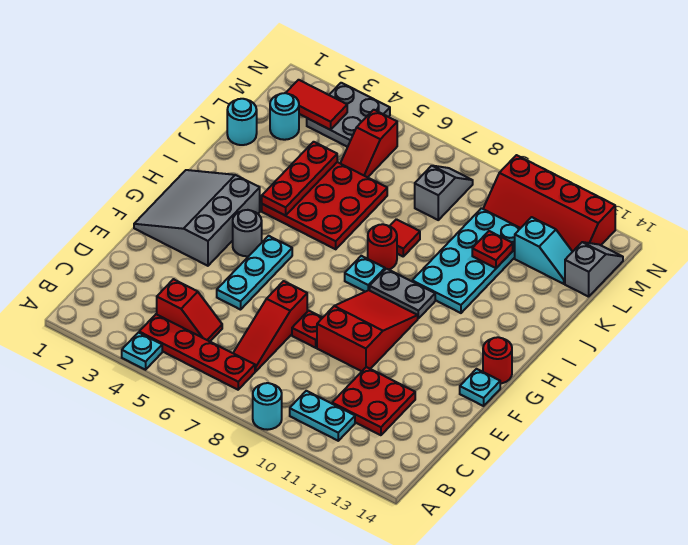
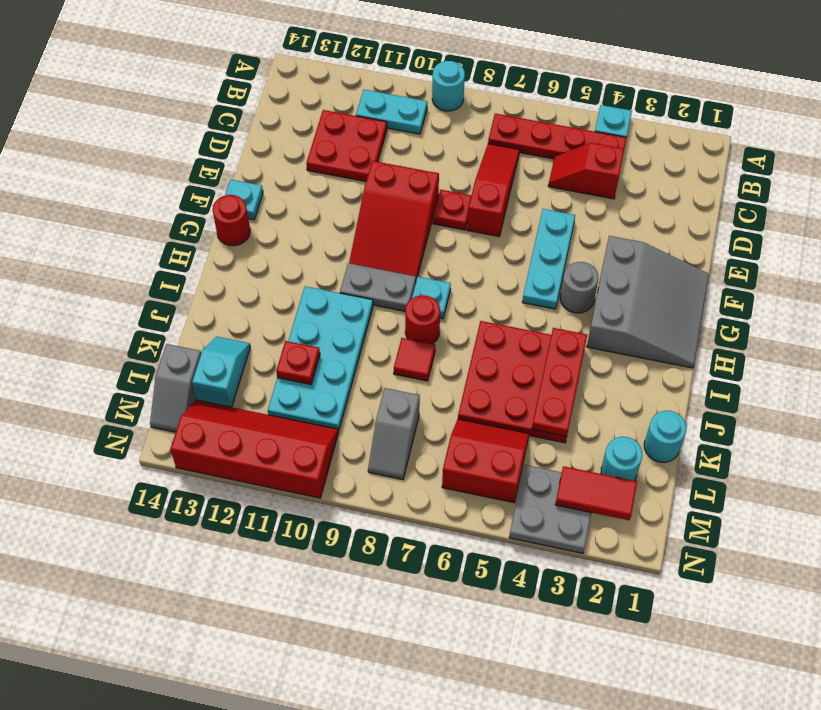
red slope L5:M5 level 1 top M -> red slope L5:M6 level 1 top M
cyan slope L12:L13 level 1 top 12 -> cyan slope K13:L13 level 1 top L

